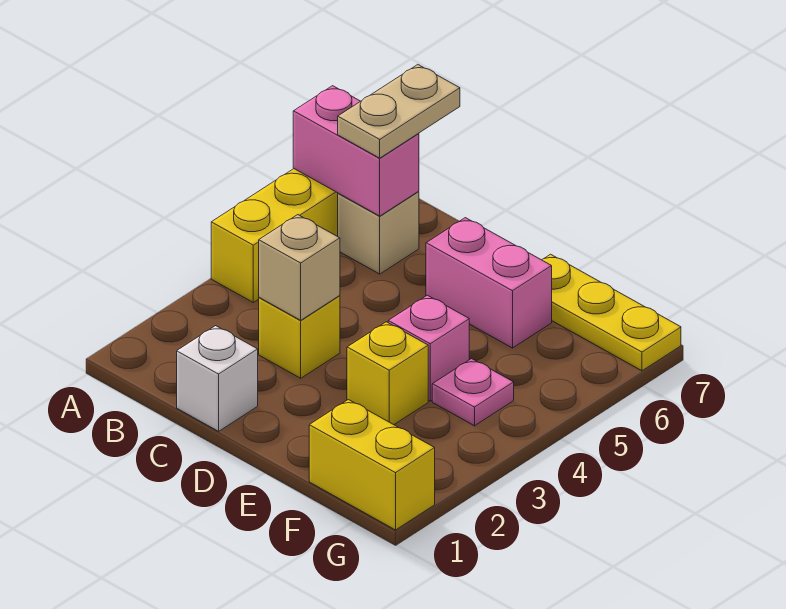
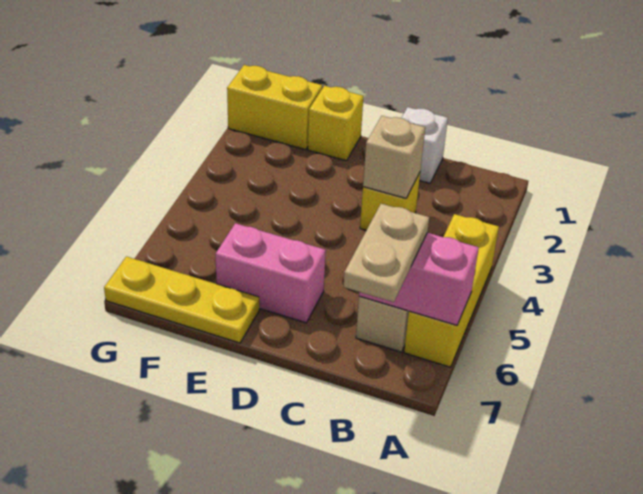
yellow brick E3 level 1 -> yellow brick E1 level 1
pink brick E4 level 1 -> none
pink plate F4 level 1 -> none

